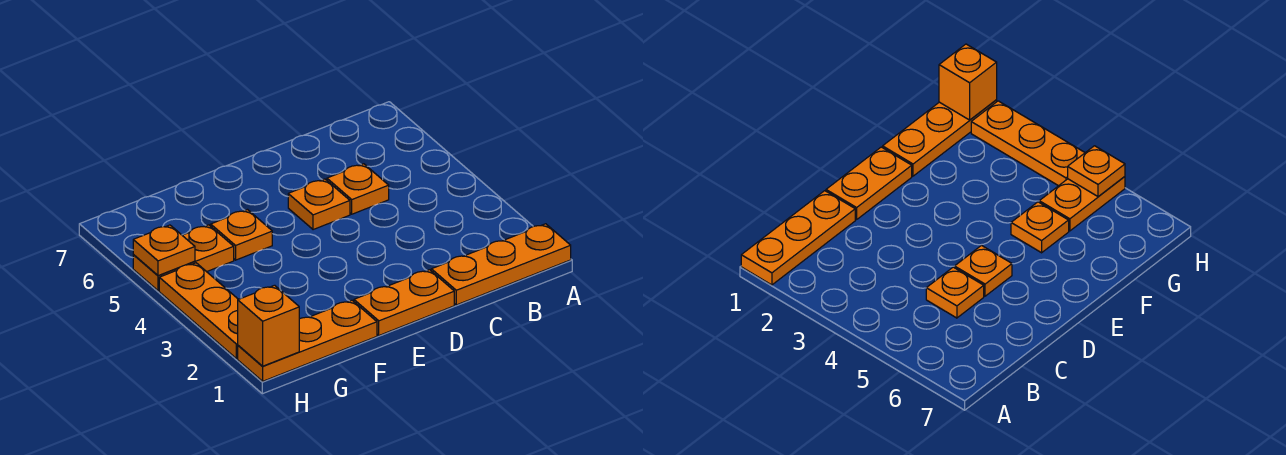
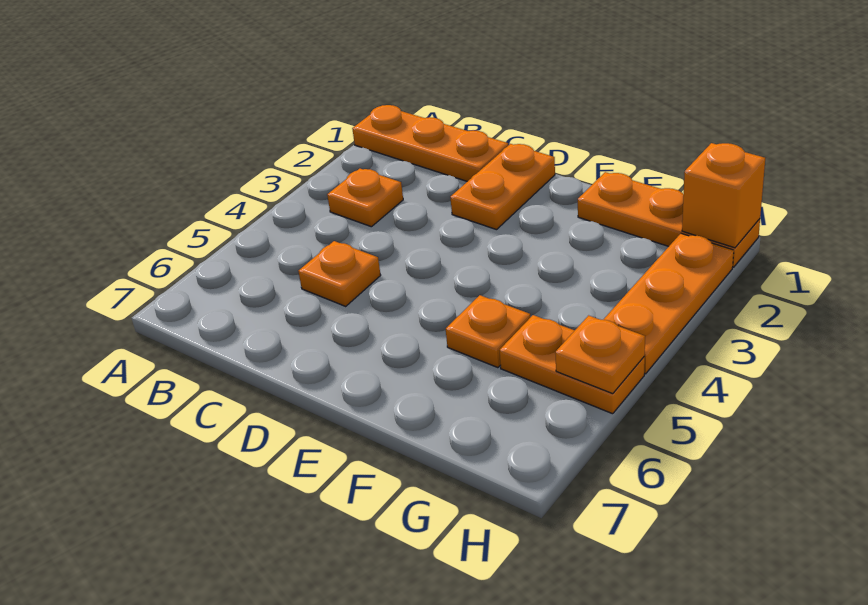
orange plate D1:E1 level 1 -> orange plate D1:D2 level 1
orange plate D5 level 1 -> orange plate B3 level 1

